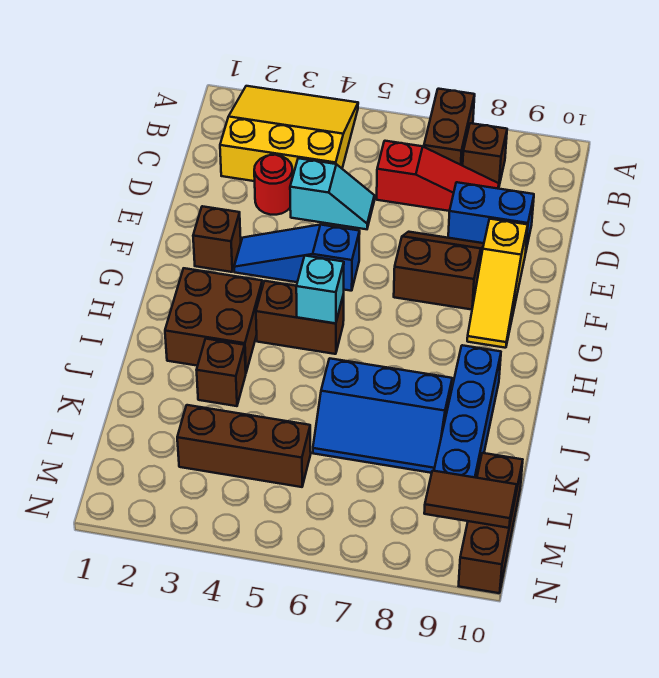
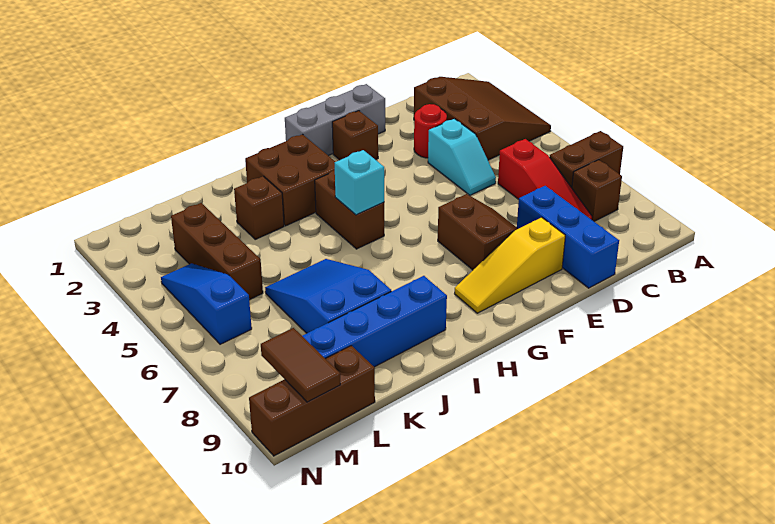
yellow slope A2:C4 level 1 top C -> brown slope A2:C4 level 1 top C
blue brick D8:D9 level 1 -> blue brick D8:D10 level 1
none -> grey brick E1:G1 level 1
blue slope F3:F5 level 1 top 5 -> blue slope M4:M6 level 1 top 6
blue slope J6:K8 level 1 top J -> blue slope J6:K8 level 1 top 8

